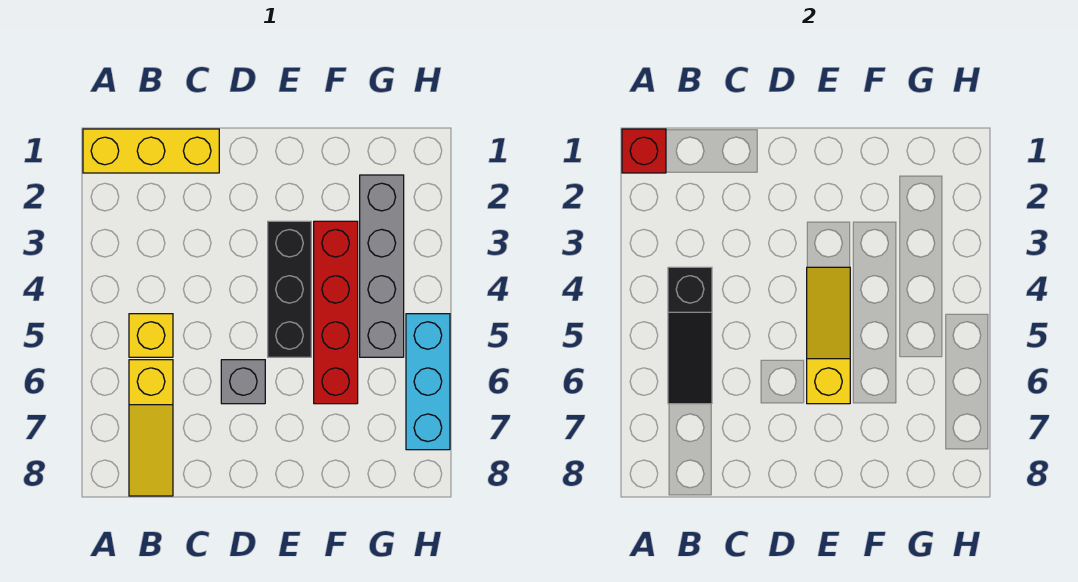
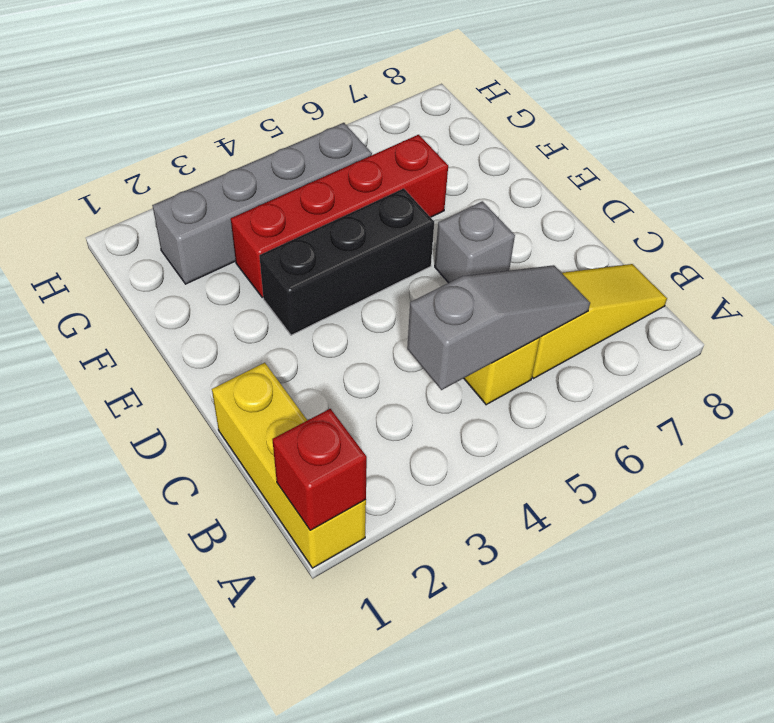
black slope B4:B6 level 2 top 4 -> grey slope B4:B6 level 2 top 4
yellow slope E4:E6 level 2 top 6 -> none
cyan brick H5:H7 level 1 -> none

